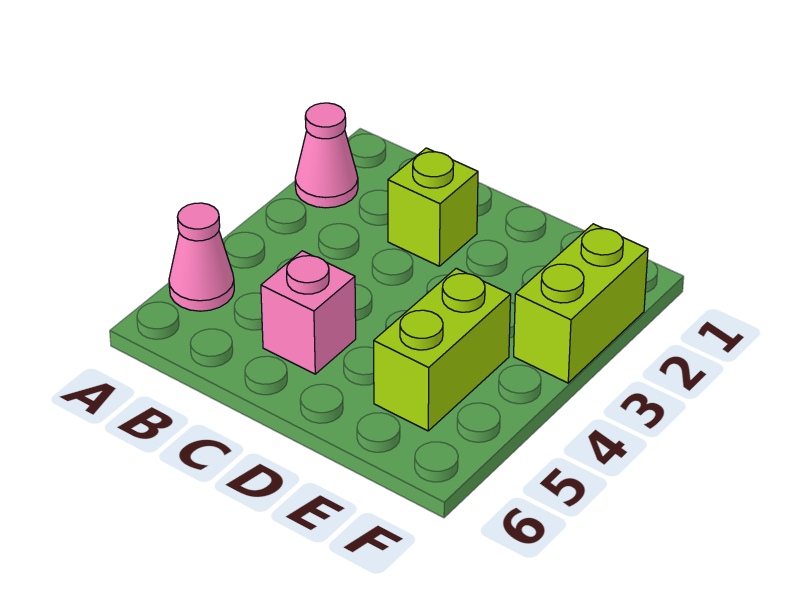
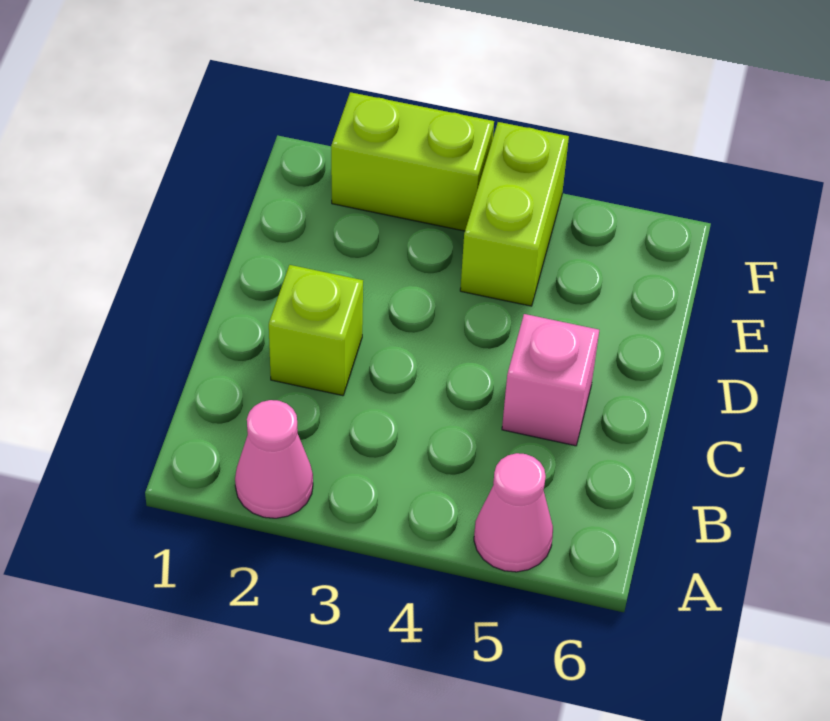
lime brick E4:E5 level 1 -> lime brick E4:F4 level 1

